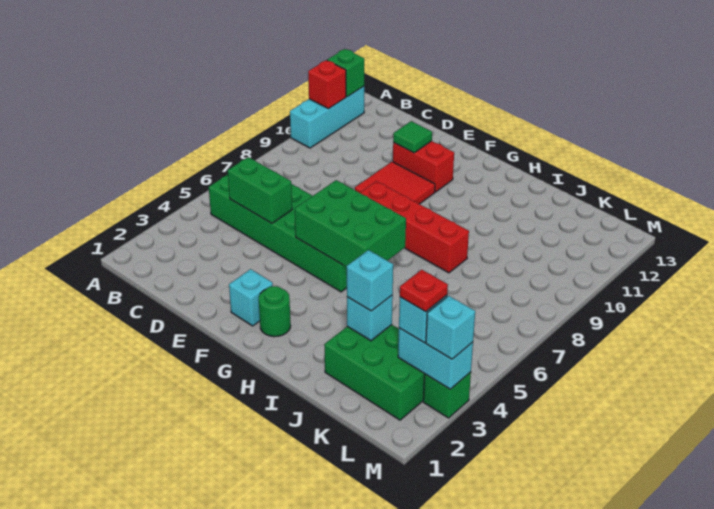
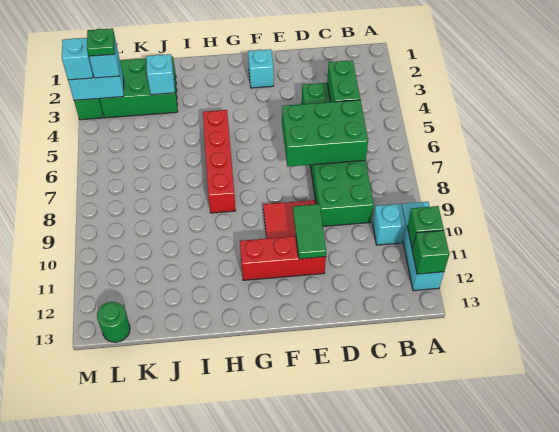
red brick A11 level 2 -> green brick A11 level 2
green brick B5:G6 level 1 -> green brick C4:D9 level 1
green brick C5:D5 level 2 -> green brick C4:C5 level 2
red brick E11:F11 level 1 -> red brick E11:G11 level 1
green tile E11 level 2 -> green tile E10:E11 level 2
green brick F5:H6 level 2 -> green brick C6:E7 level 2
red brick F8:I8 level 1 -> red brick H5:H8 level 1
green round brick G2 level 1 -> green round brick L13 level 1
cyan brick J3 level 3 -> cyan brick B10 level 1
red plate L3 level 4 -> green plate L3 level 4

